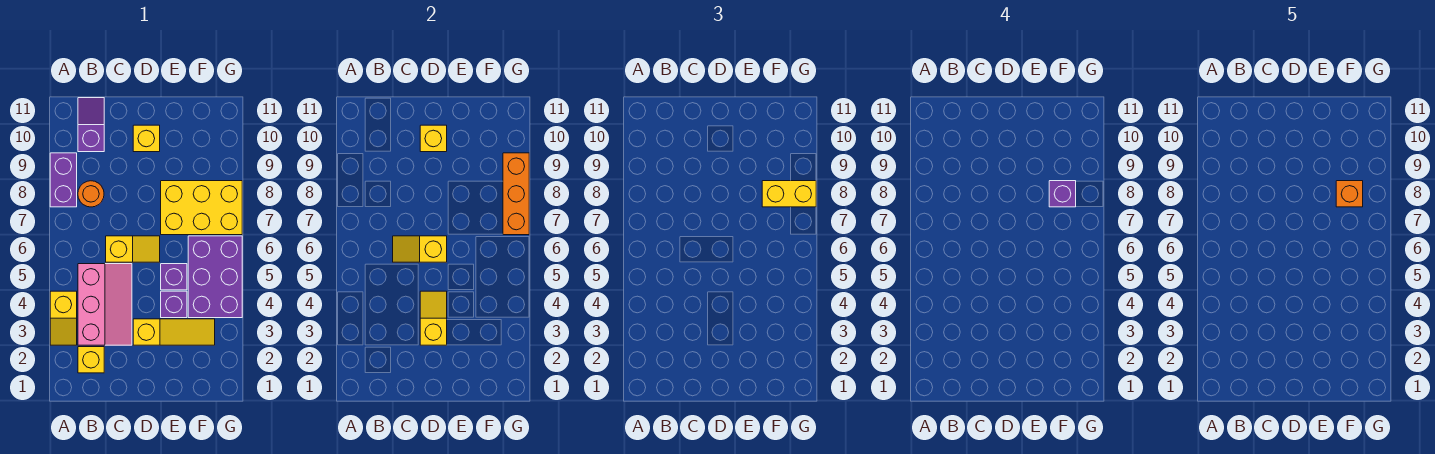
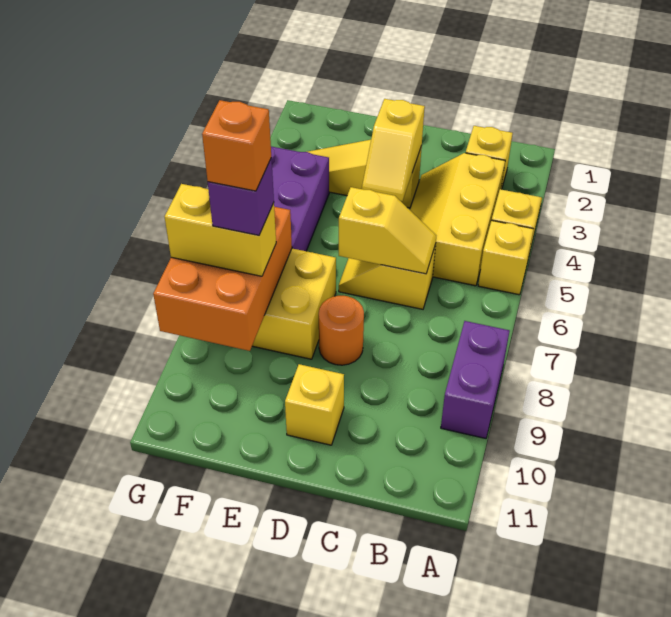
pink slope B3:C5 level 1 top B -> yellow slope B3:C5 level 1 top B
orange round brick B8 level 1 -> orange round brick D8 level 1
purple slope B10:B11 level 1 top 10 -> none
yellow brick D10 level 2 -> yellow brick A5 level 1
purple brick E4 level 1 -> none
purple brick E5 level 1 -> none
orange brick G7:G9 level 2 -> orange brick F7:G9 level 2

